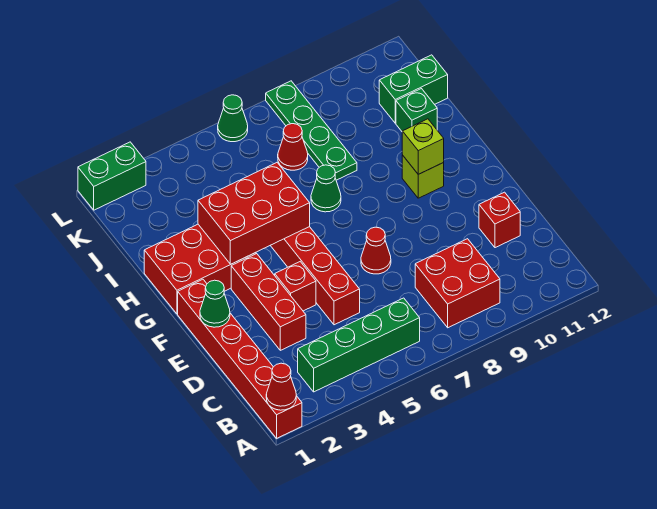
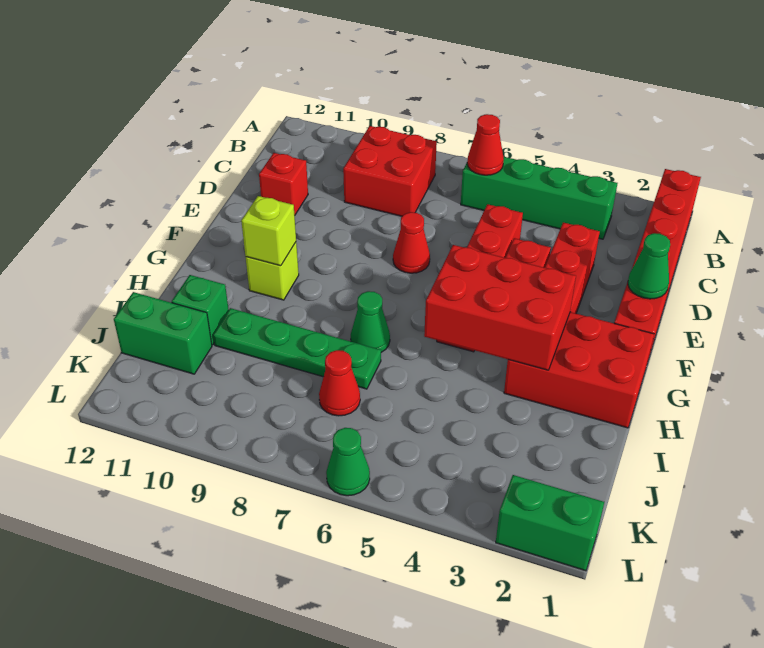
red cone A1 level 2 -> red cone B6 level 2
green plate I8:L8 level 1 -> green plate I7:I10 level 1

